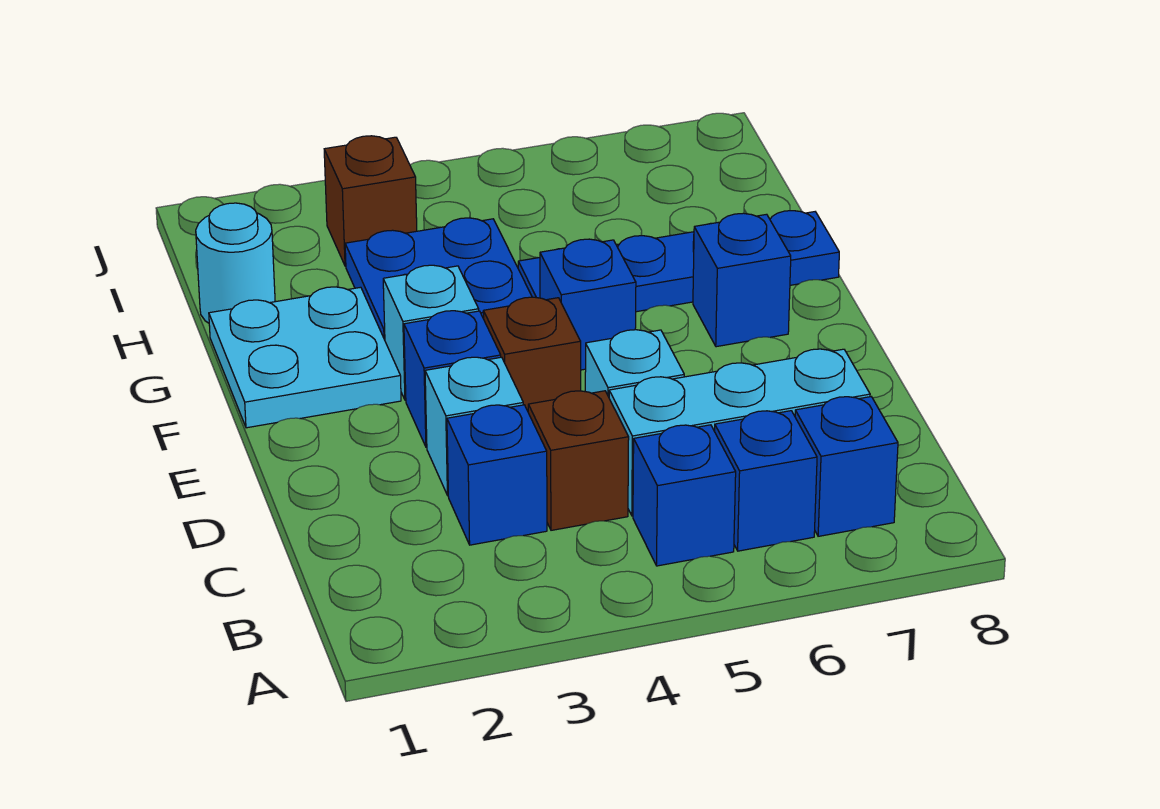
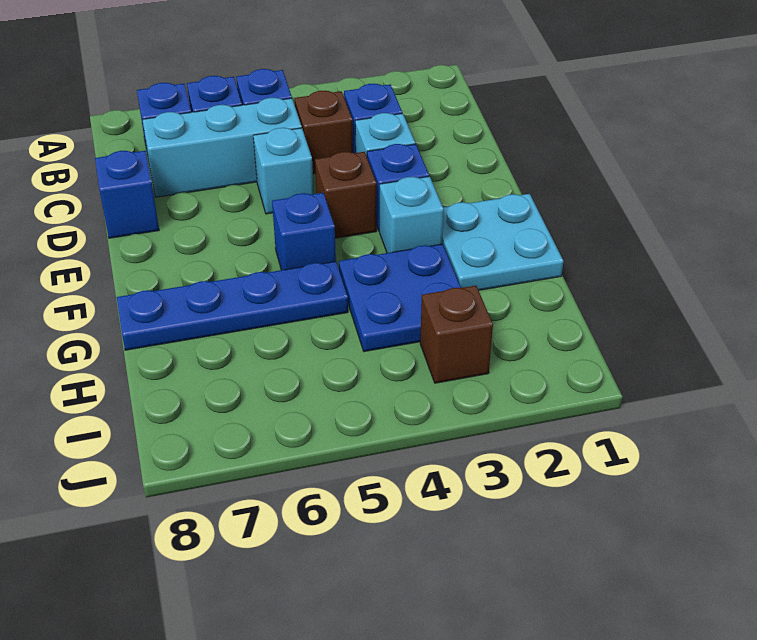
blue brick F7 level 1 -> blue brick D8 level 1
cyan round brick H1 level 1 -> none

